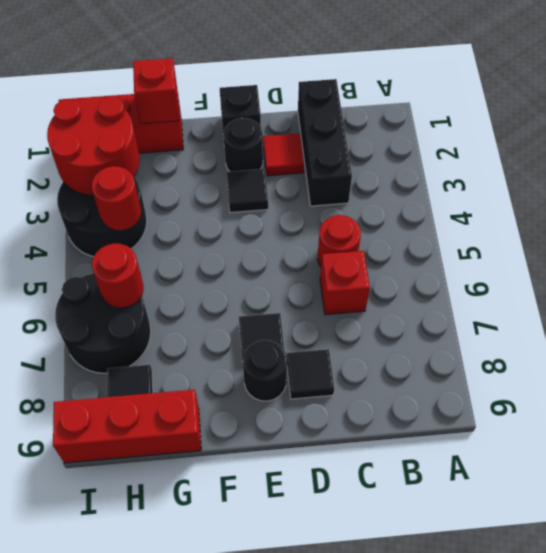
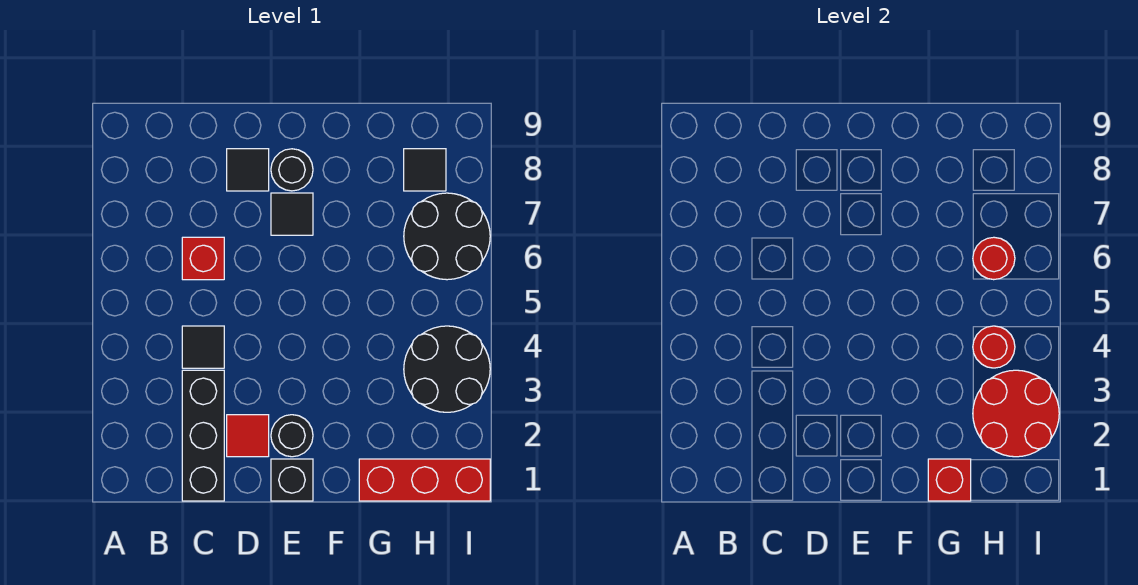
red round brick C5 level 1 -> none
black tile E3 level 1 -> black tile C4 level 1
red brick G9:I9 level 1 -> none

